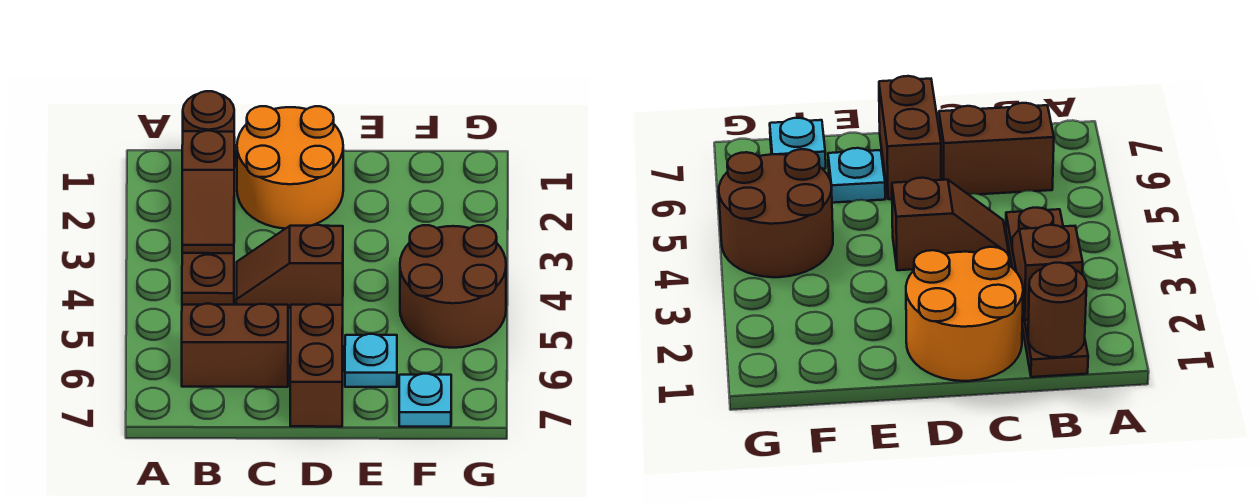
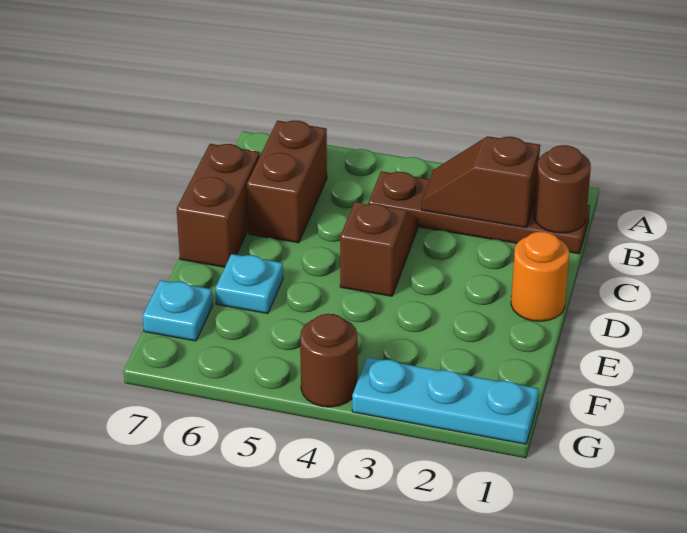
orange round brick C1:D2 level 1 -> orange round brick D1 level 1
brown brick D6:D7 level 1 -> brown brick C7:D7 level 1
brown round brick F4:G5 level 1 -> brown round brick G4 level 1
none -> cyan plate G1:G3 level 1

